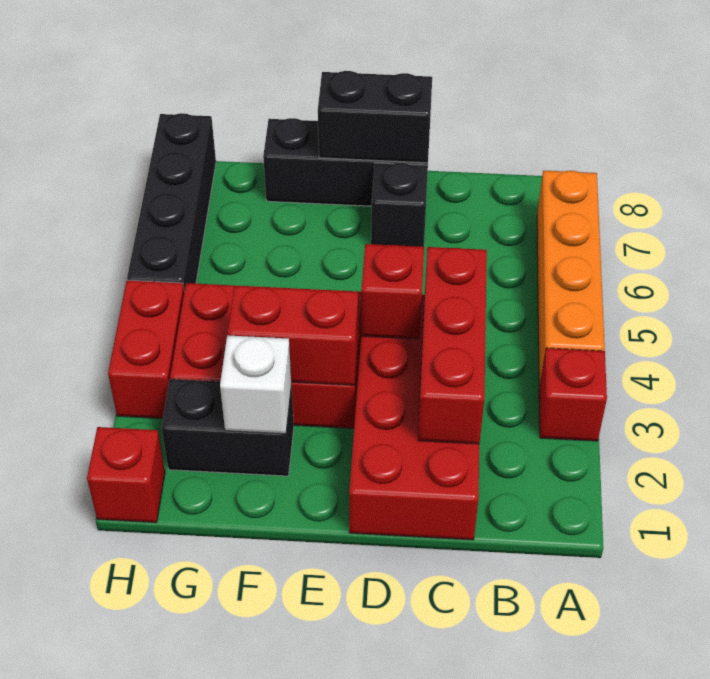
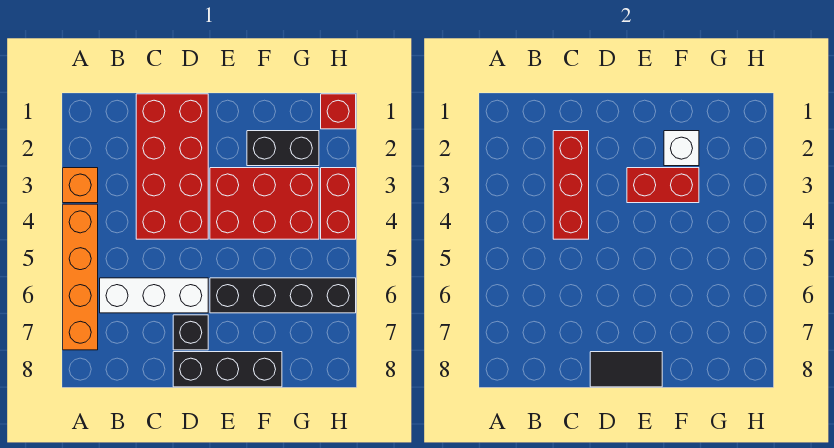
red brick A3 level 1 -> orange brick A3 level 1
none -> white brick B6:D6 level 1
red brick D4 level 2 -> none
black brick D8:E8 level 2 -> black tile D8:E8 level 2
black brick H5:H8 level 1 -> black brick E6:H6 level 1

